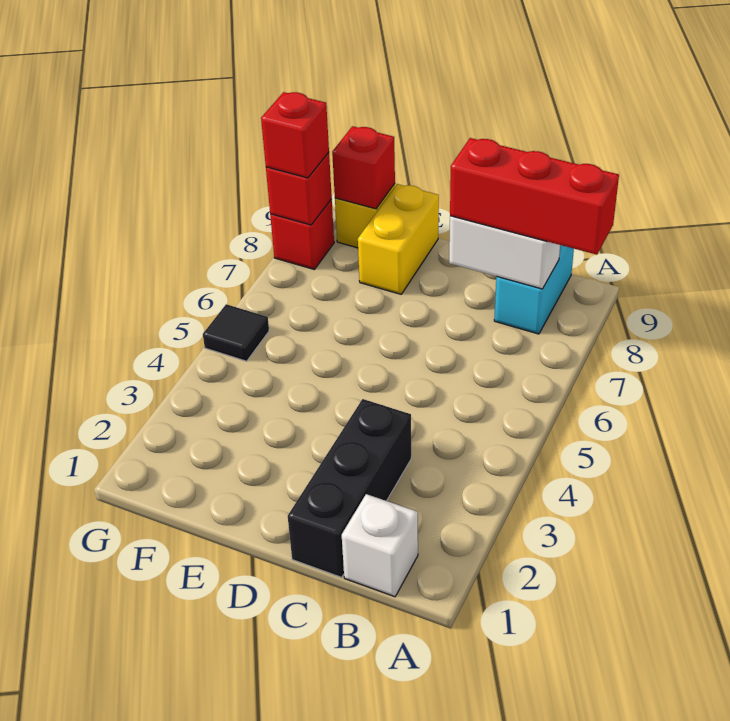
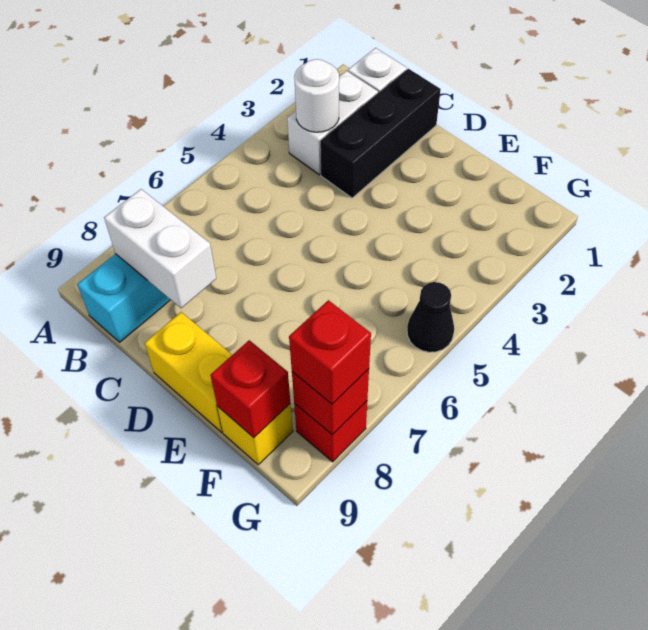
red brick A8:C8 level 3 -> none
none -> white brick B2:B3 level 1
none -> white round brick B3 level 2
yellow brick E8:E9 level 1 -> yellow brick D9:E9 level 1
black tile G5 level 1 -> black cone G5 level 1

